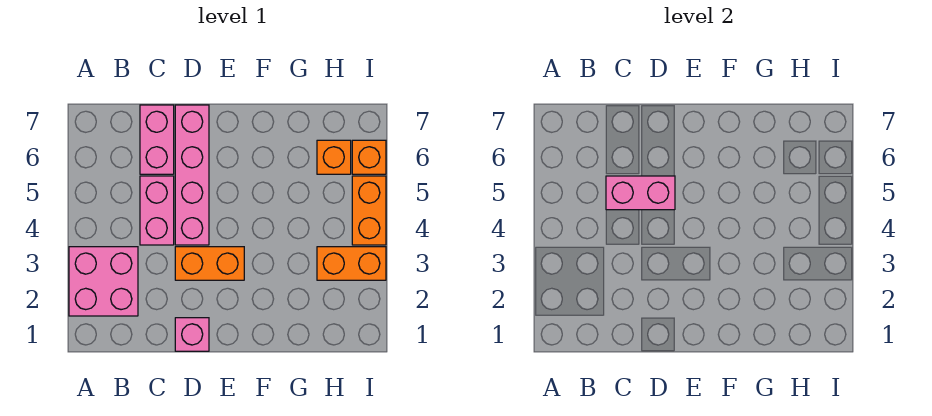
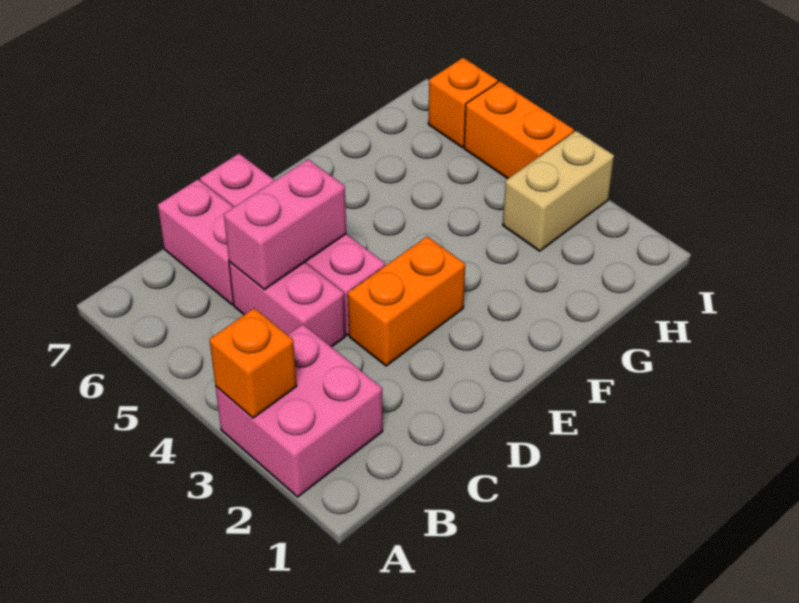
pink brick D1 level 1 -> none
orange brick H3:I3 level 1 -> tan brick H3:I3 level 1
orange brick H6 level 1 -> orange brick A3 level 2

